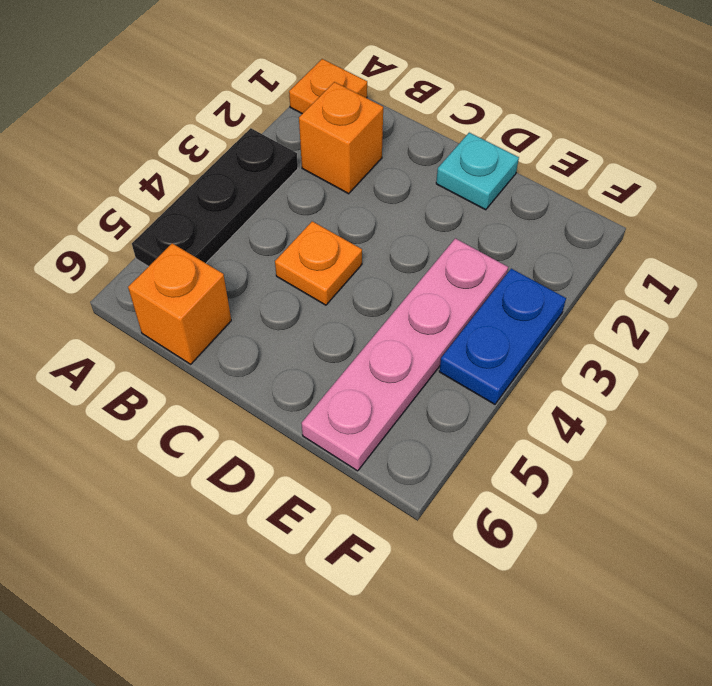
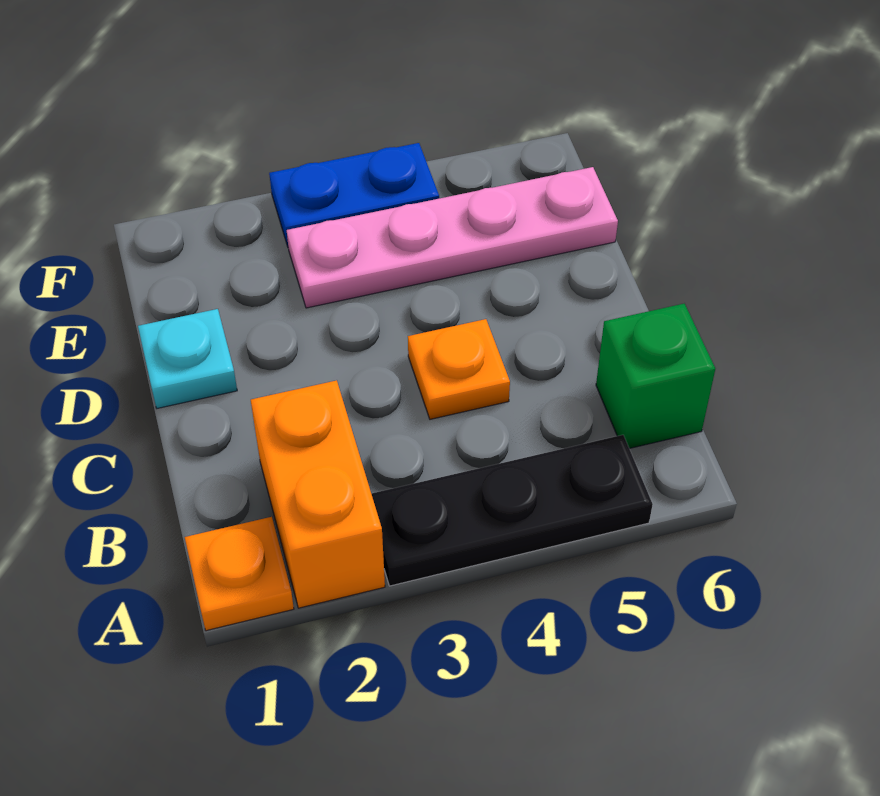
orange brick B2 level 1 -> orange brick A2:B2 level 1
orange brick B6 level 1 -> green brick B6 level 1

